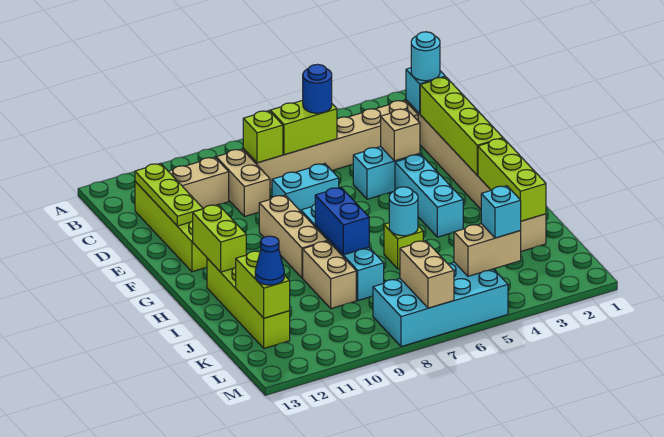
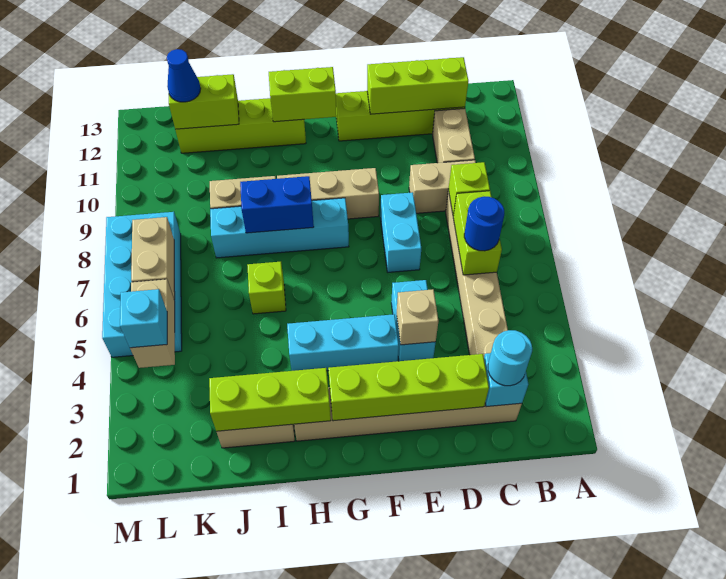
lime plate C12:E12 level 2 -> lime brick C12:E12 level 2
cyan round brick I6 level 2 -> none
tan brick L7:M7 level 2 -> tan brick L6:L7 level 2

